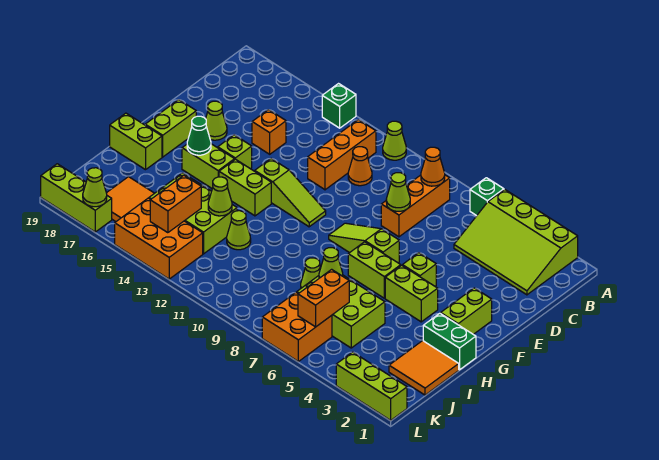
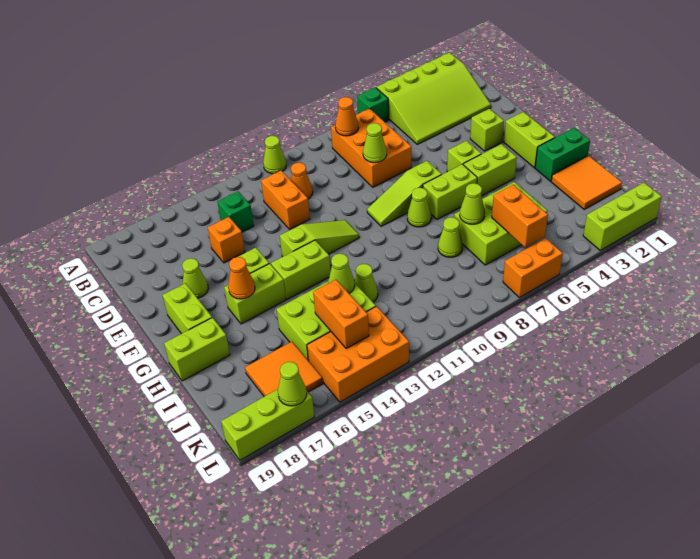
green brick A14 level 1 -> green brick C14 level 1
orange brick B8:D8 level 1 -> orange brick B7:D8 level 1
orange brick B12:D12 level 1 -> orange brick C12:D12 level 1
none -> lime brick E3 level 1
none -> lime cone G8 level 1
green cone G16 level 2 -> orange cone G16 level 2
orange brick K6:L7 level 1 -> orange brick L6:L7 level 1

